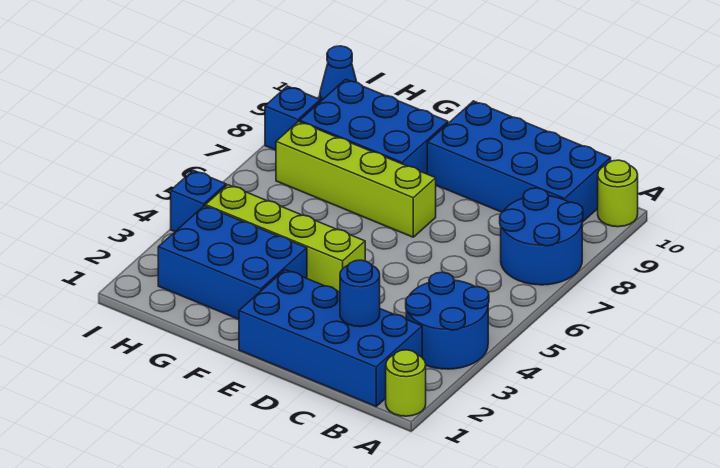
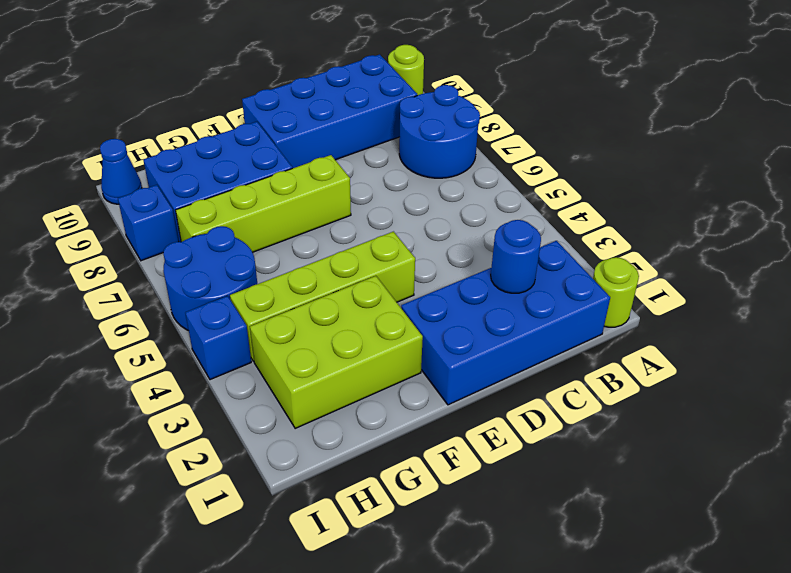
blue round brick A3:B4 level 1 -> blue round brick H5:I6 level 1
blue brick F2:H3 level 1 -> lime brick F2:H3 level 1

